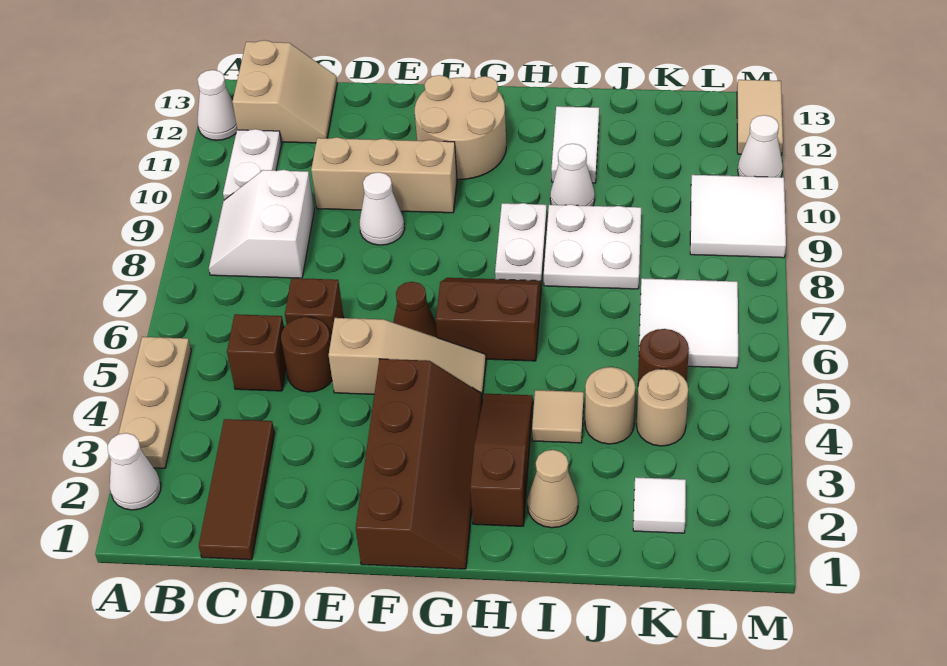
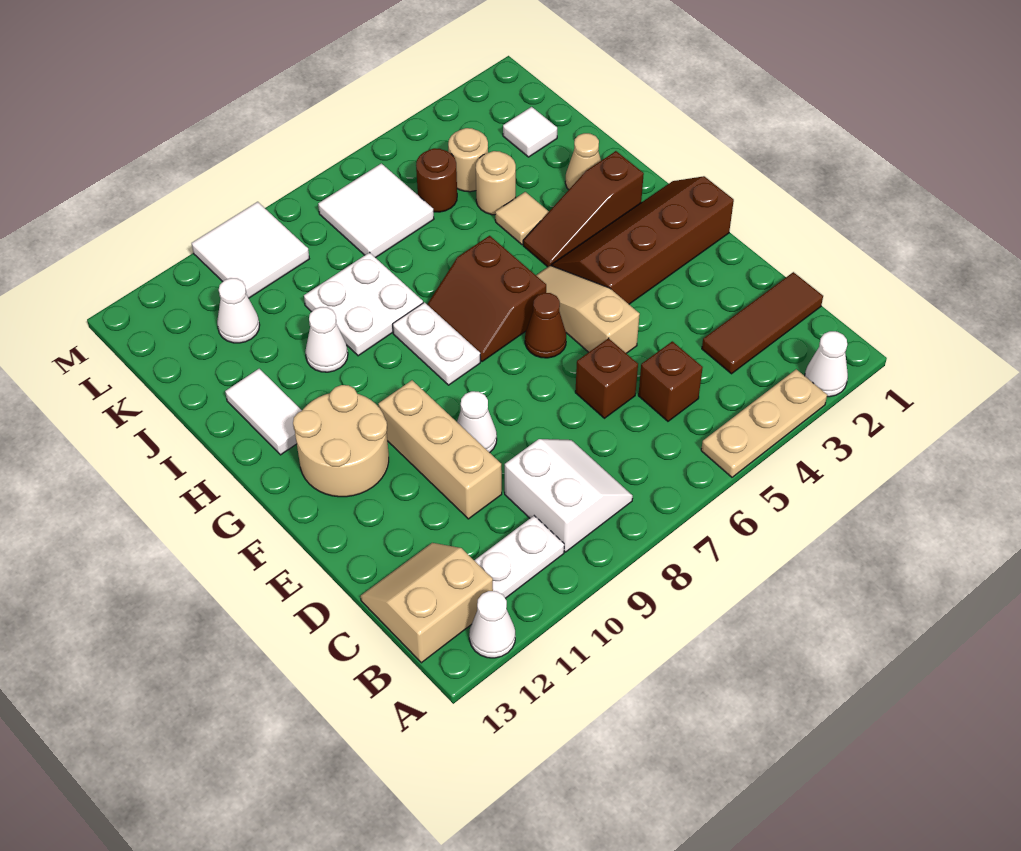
white slope B8:C9 level 1 top C -> white slope B8:C9 level 1 top 9
brown round brick D5 level 1 -> none
white plate H8:H9 level 1 -> white plate G8:H8 level 1
white tile I11:I12 level 1 -> white tile H12:I12 level 1
white cone M11 level 1 -> white cone K11 level 1
tan tile M12:M13 level 1 -> none

